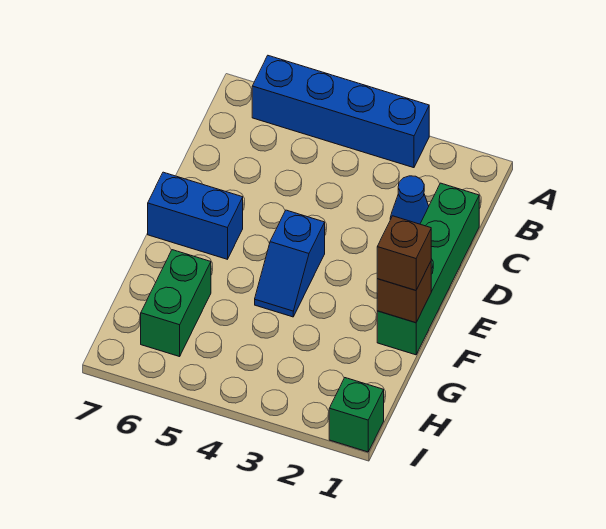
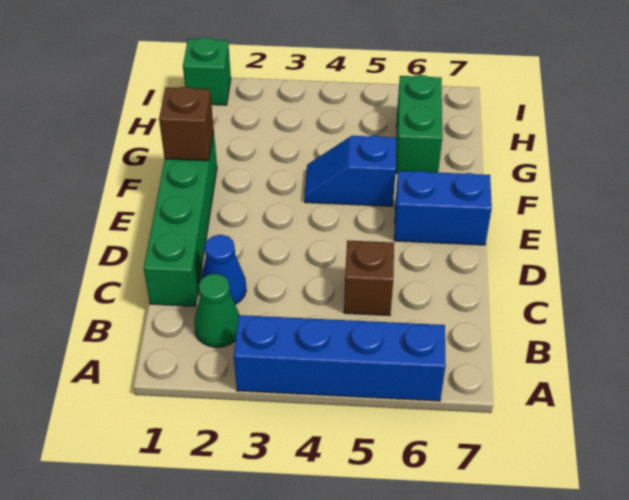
none -> green cone B2 level 1
blue slope E4:F4 level 1 top E -> blue slope F4:F5 level 1 top 5
brown brick F1 level 3 -> brown brick C5 level 1

